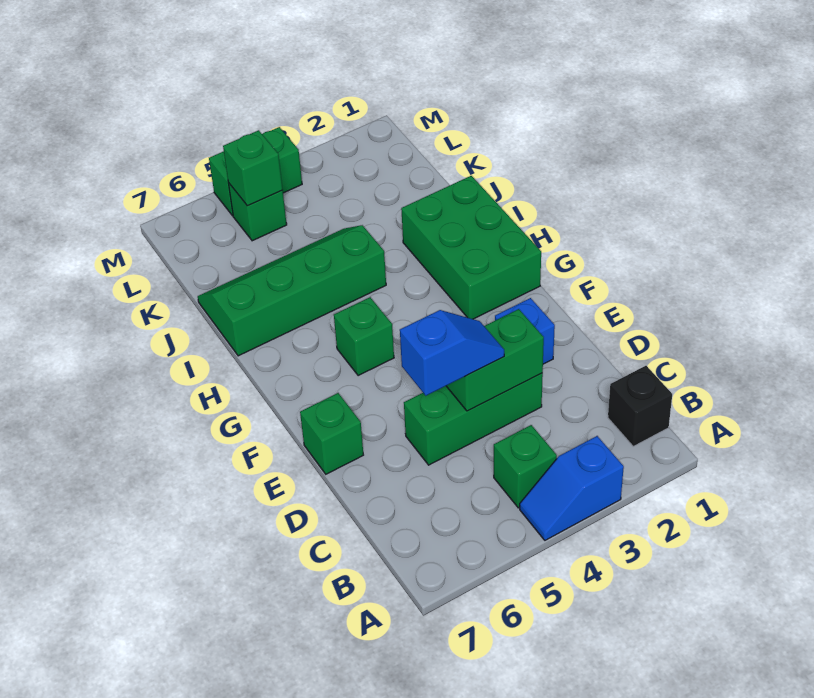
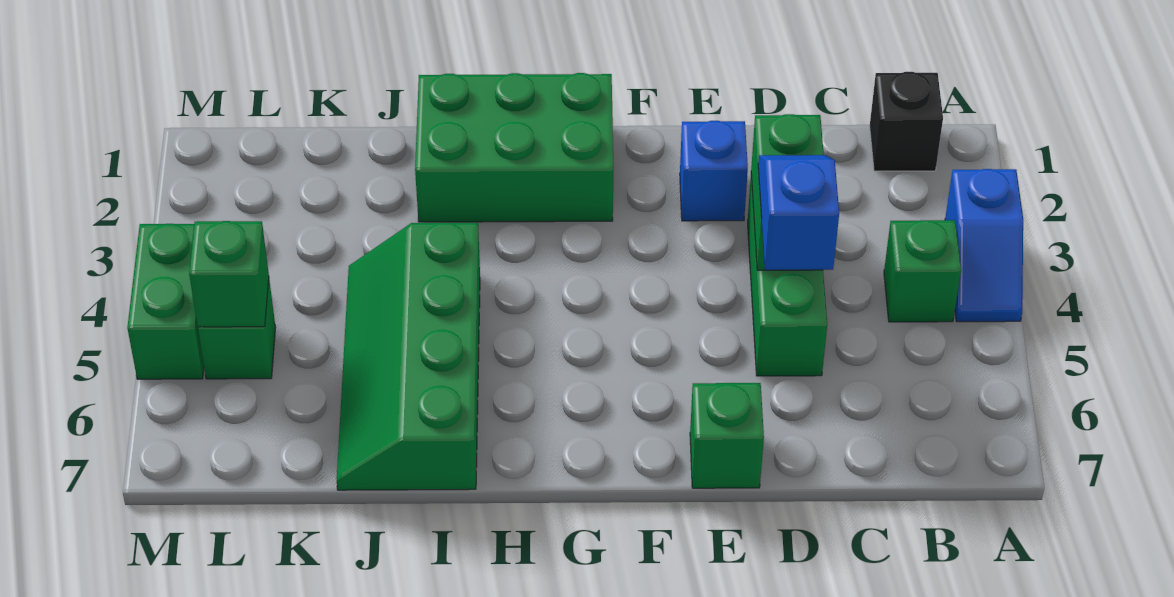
green brick G5 level 1 -> none

